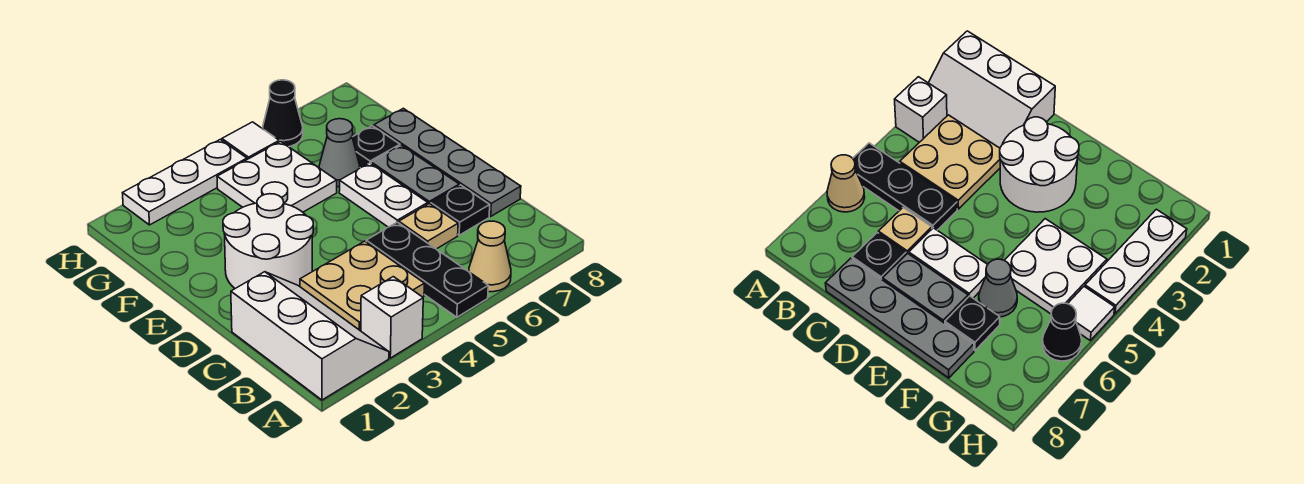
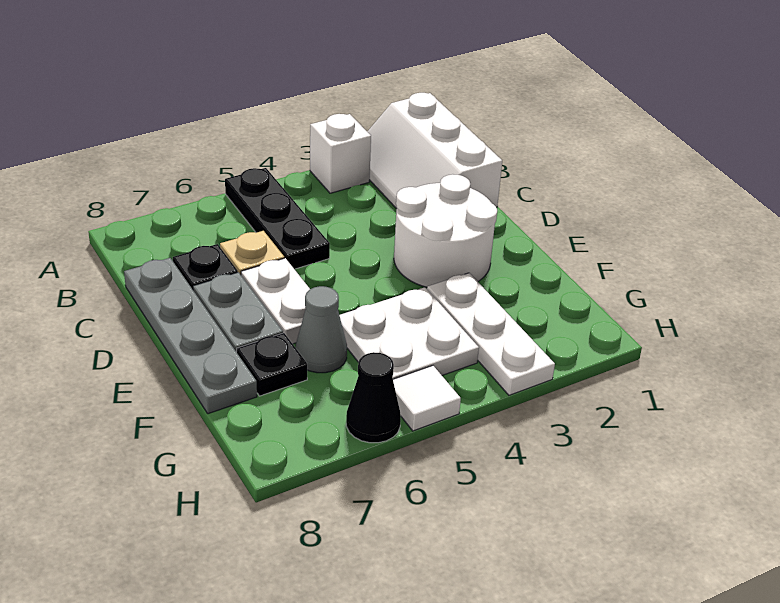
tan cone A6 level 1 -> none
tan plate B3:C4 level 1 -> none
white plate H2:H4 level 1 -> white plate F3:H3 level 1

